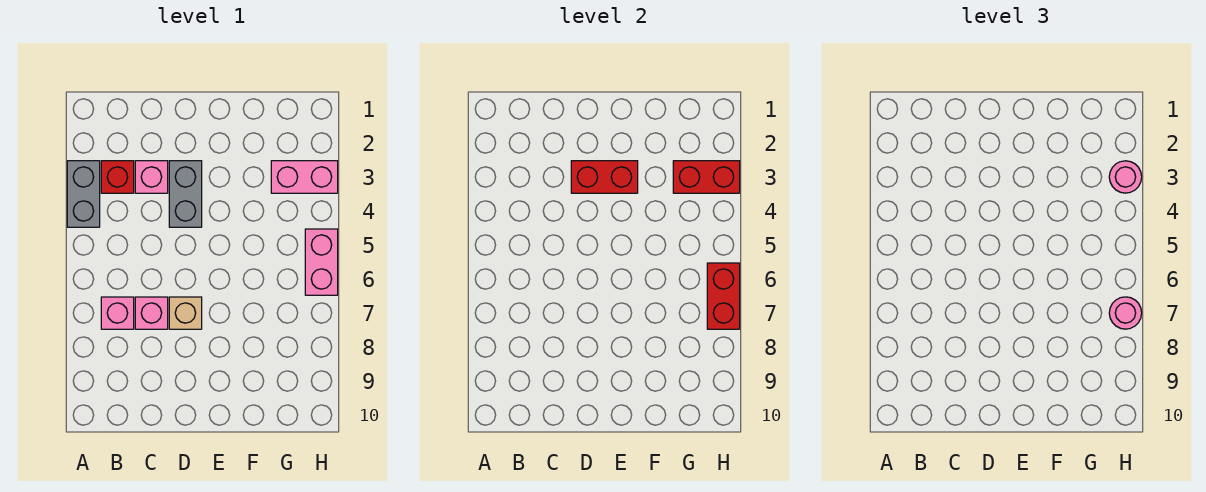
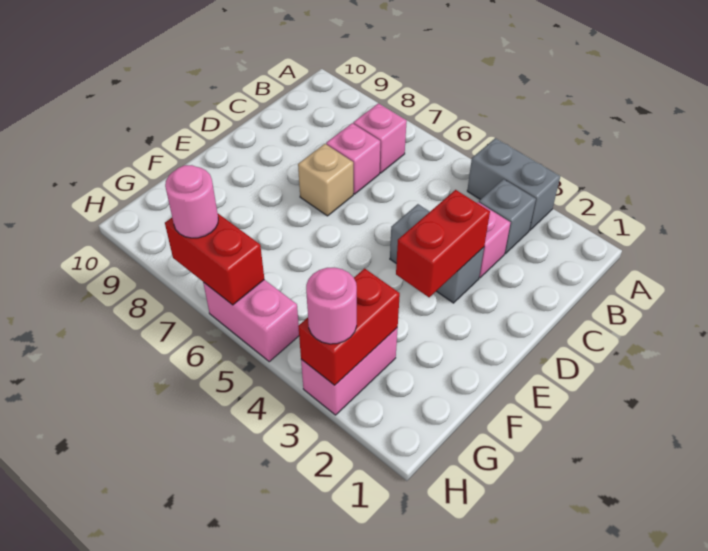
red brick B3 level 1 -> grey brick B3 level 1

